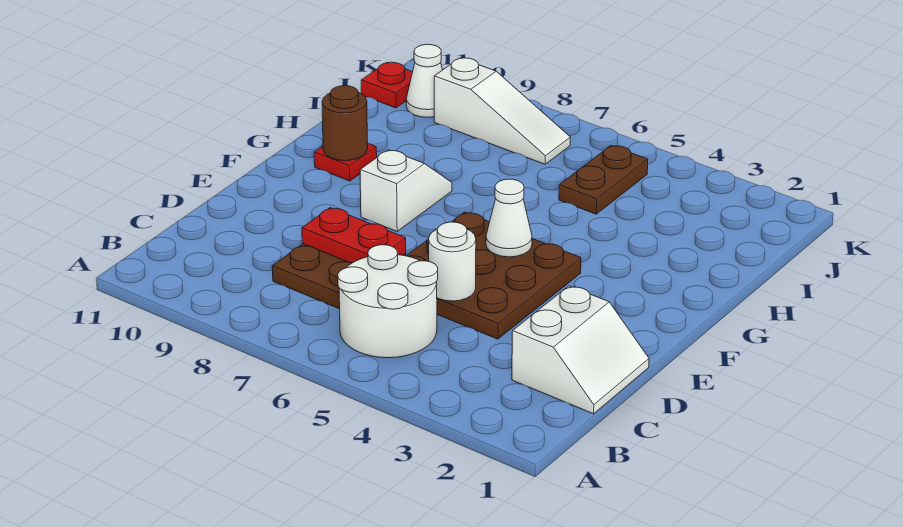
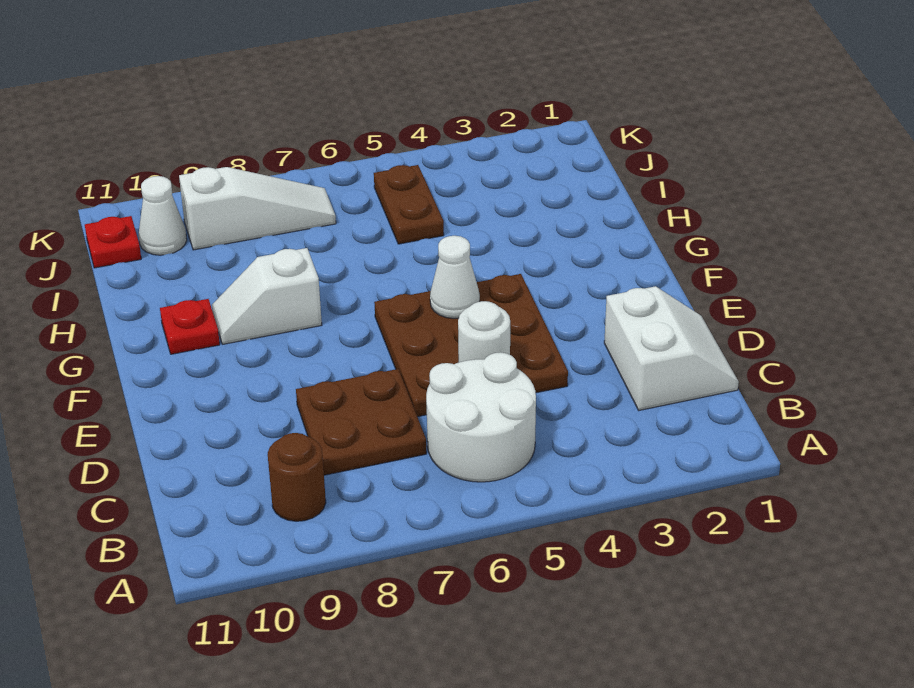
red plate D7:D8 level 2 -> none
white slope F8:G8 level 1 top F -> white slope G8:G9 level 1 top 8
brown round brick G10 level 2 -> brown round brick B9 level 1

